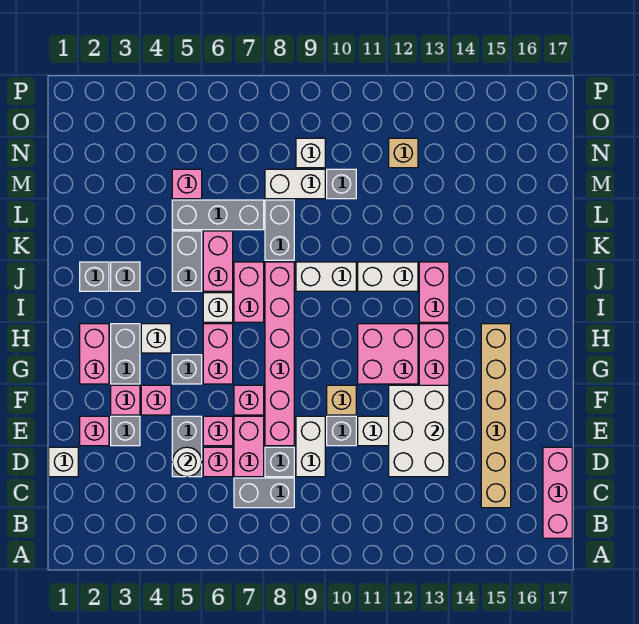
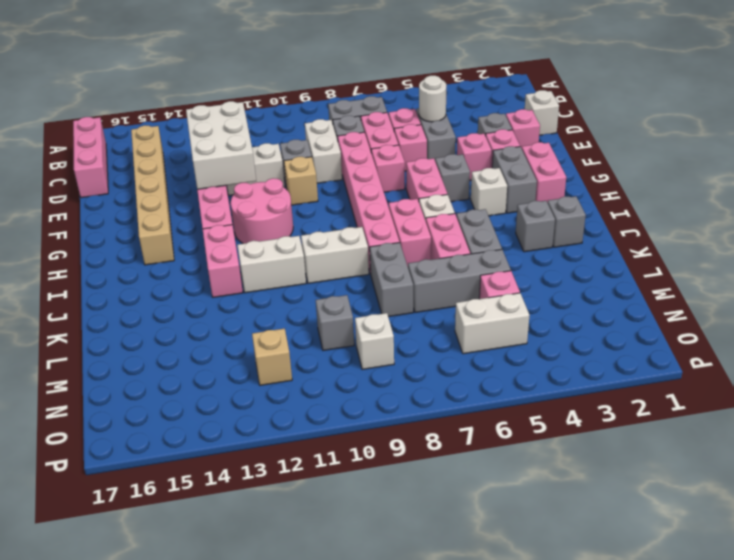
pink brick G11:H12 level 1 -> pink round brick G11:H12 level 1
white brick M8:M9 level 1 -> white brick N5:N6 level 1

